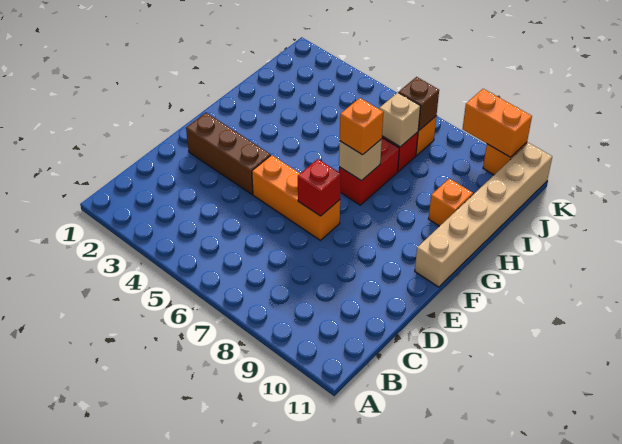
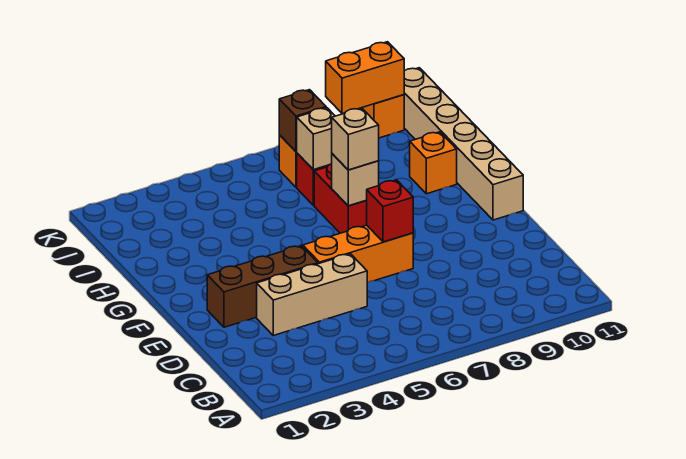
none -> tan brick D3:D5 level 1
orange brick G7 level 3 -> tan brick G7 level 3

